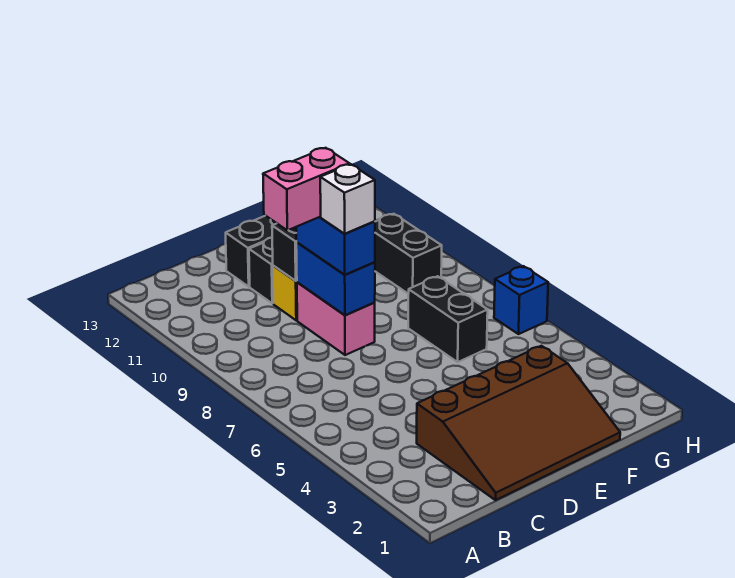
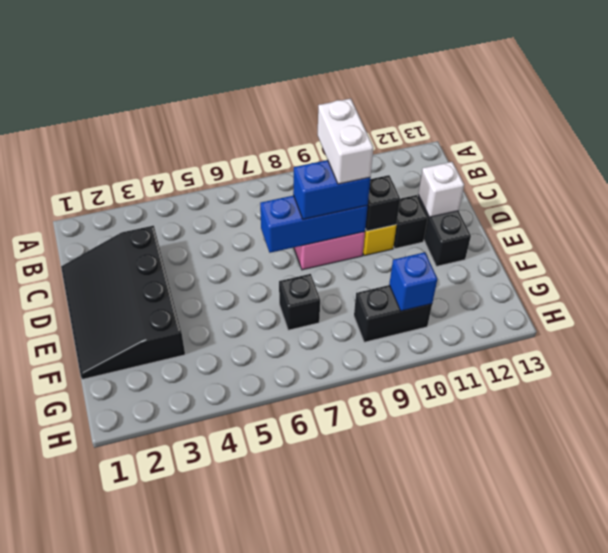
brown slope C1:F3 level 1 top 3 -> black slope C1:F3 level 1 top 3
pink brick C9:D9 level 4 -> white brick C9:D9 level 4
blue brick D8:D9 level 2 -> blue brick D7:D9 level 2
white brick D8 level 4 -> white brick D12 level 2
black brick F6:F7 level 1 -> black brick F7 level 1
blue brick H6 level 1 -> blue brick G10 level 2

